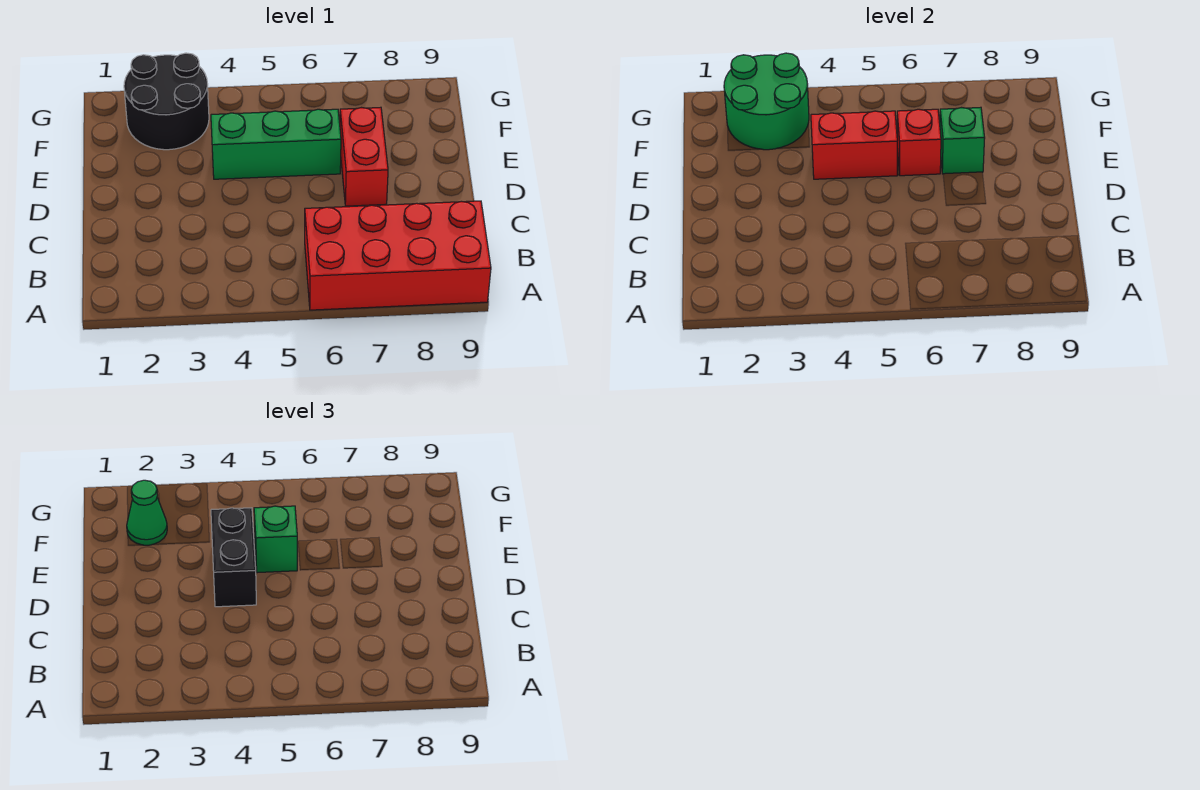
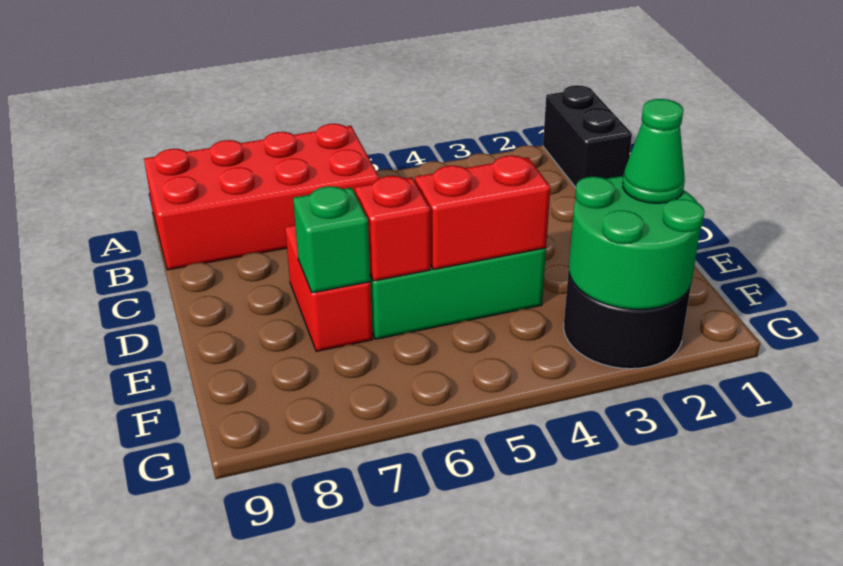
black brick D4:E4 level 3 -> black brick A1:B1 level 1
green brick E5 level 3 -> none

